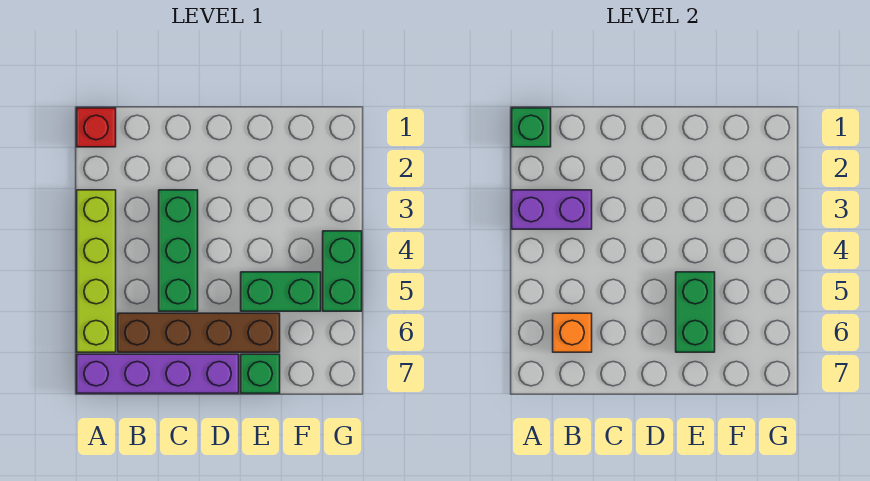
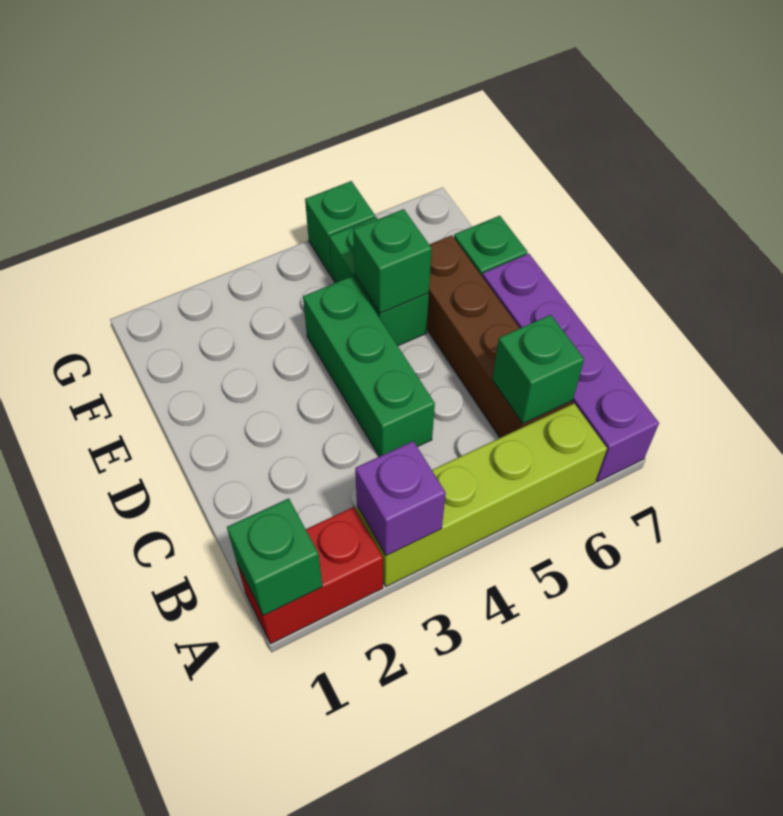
red brick A1 level 1 -> red brick A1:A2 level 1
purple brick A3:B3 level 2 -> purple brick A3 level 2
orange brick B6 level 2 -> green brick B6 level 2
green brick C3:C5 level 1 -> green brick C4:E4 level 1
green brick E5:E6 level 2 -> green brick E5 level 2
green brick G4:G5 level 1 -> green brick G5 level 1

